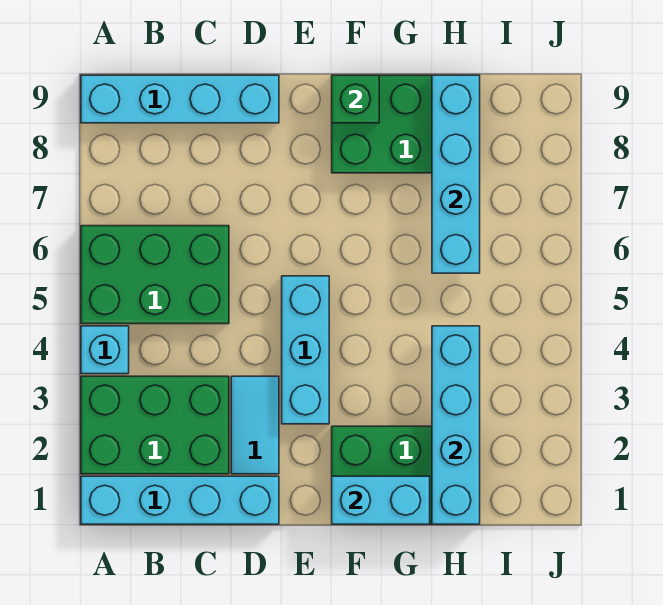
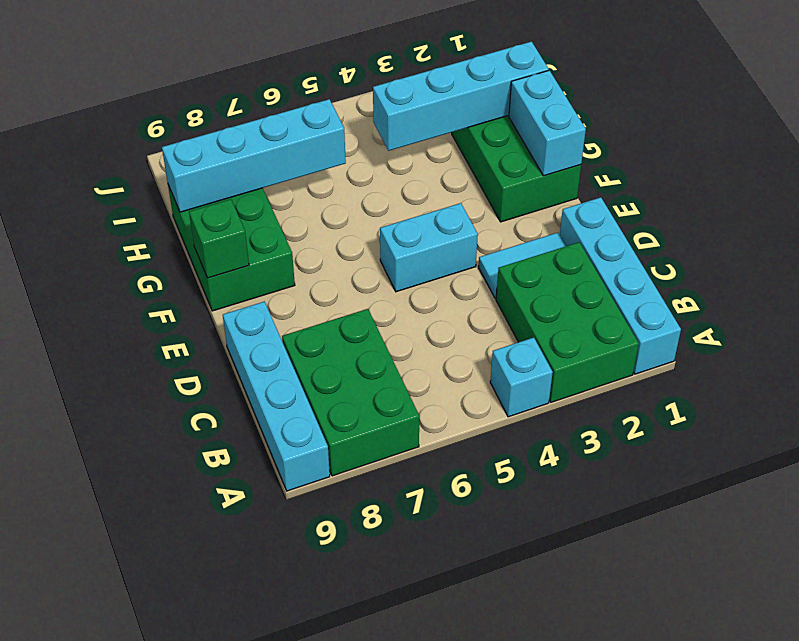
green brick A5:C6 level 1 -> green brick A7:C8 level 1
cyan brick E3:E5 level 1 -> cyan brick E4:E5 level 1

